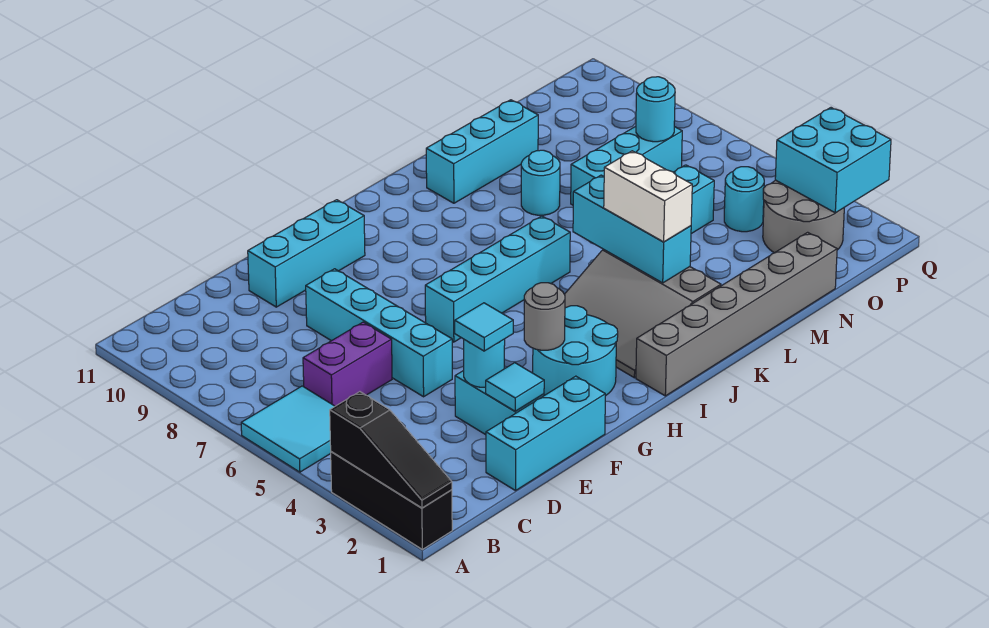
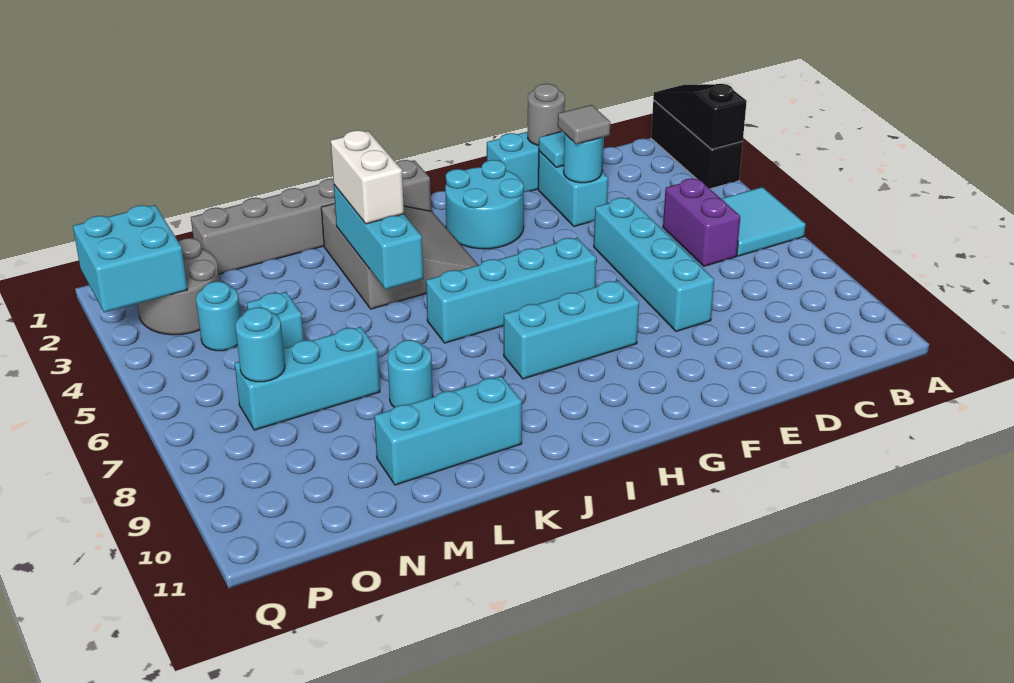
purple brick C6:D6 level 1 -> purple brick C5:C6 level 1
cyan tile E3 level 3 -> grey tile E3 level 3
cyan brick E10:G10 level 1 -> cyan brick G8:I8 level 1
grey round brick G3 level 2 -> grey round brick E1 level 2

